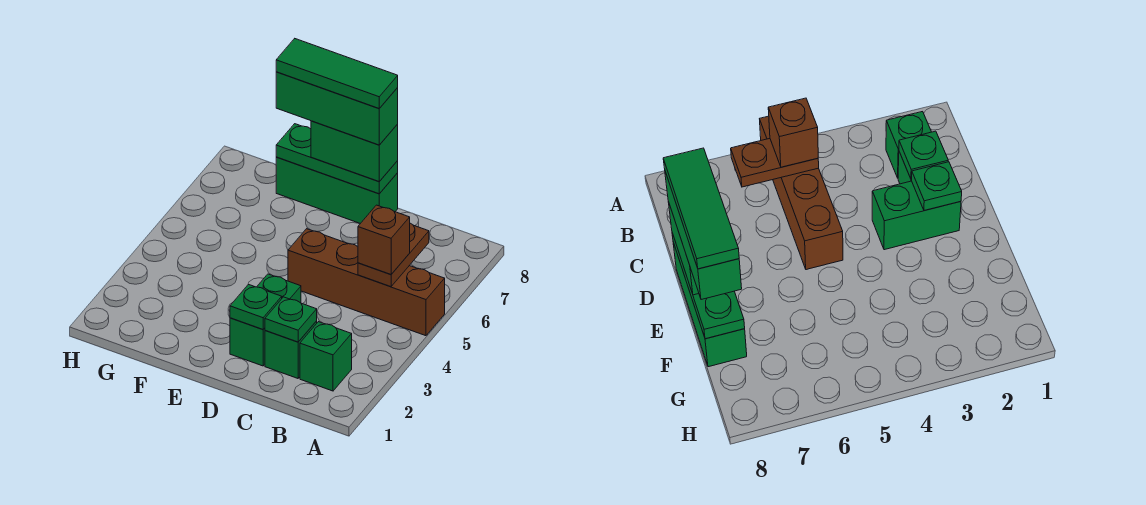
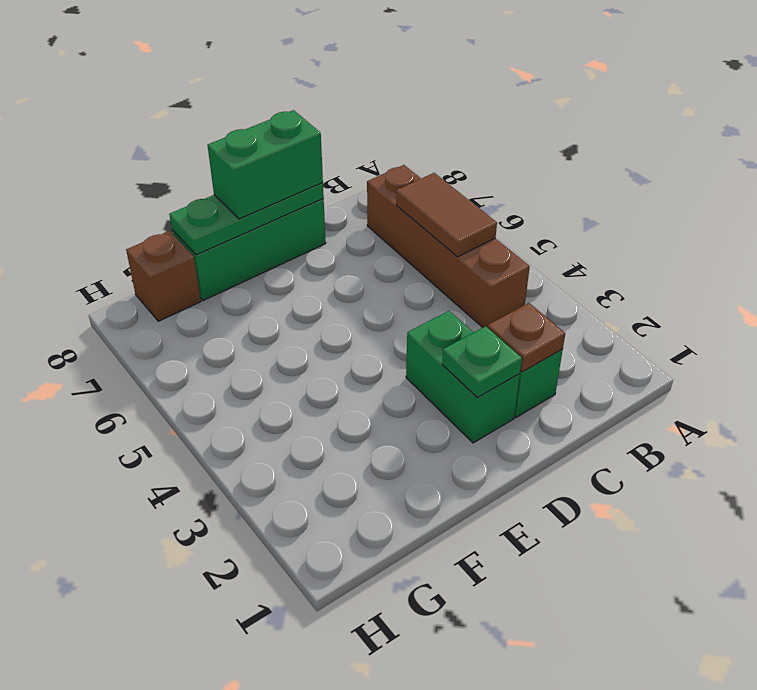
brown brick A5:D5 level 1 -> brown brick B4:B7 level 1
green brick B2 level 1 -> none
brown plate B5:B6 level 2 -> brown tile B5:B6 level 2
brown brick B5 level 3 -> brown brick G8 level 1
green plate C2 level 2 -> brown plate C2 level 2
green brick D8:F8 level 4 -> none
green tile D8:F8 level 5 -> none

